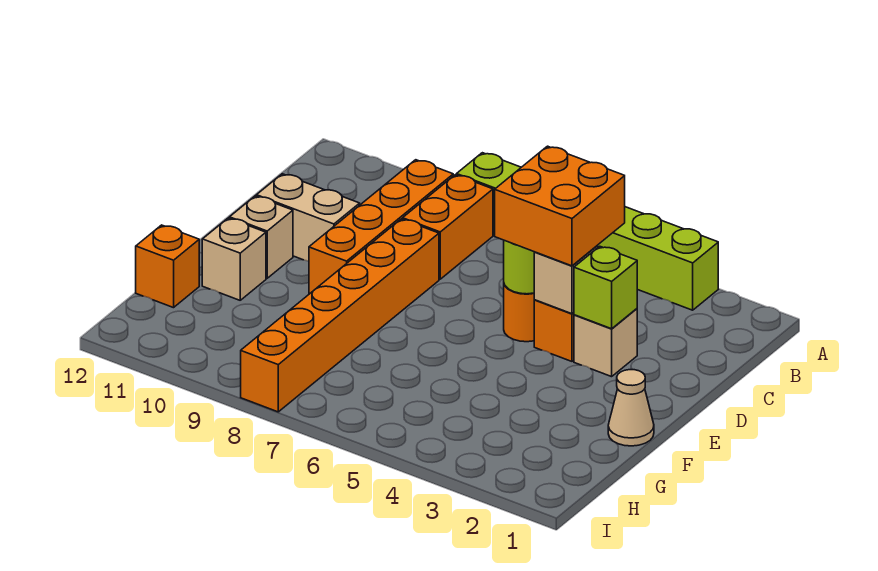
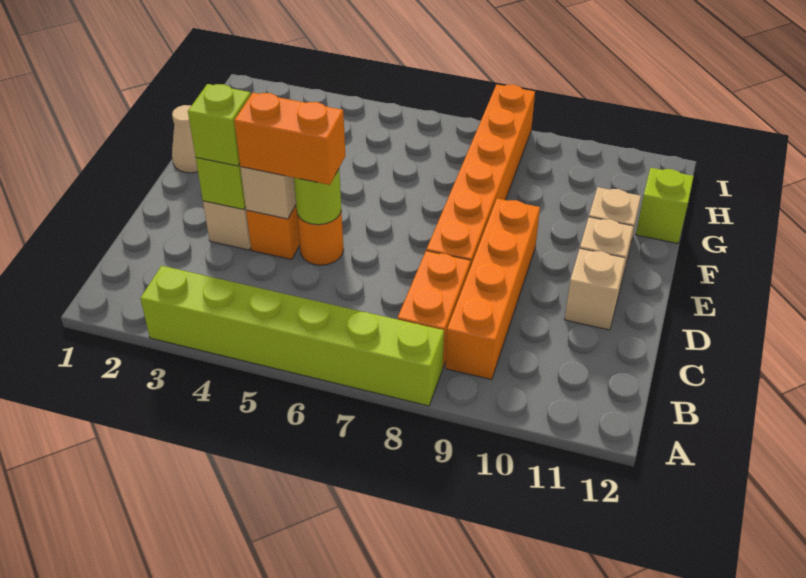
orange brick C4:D5 level 3 -> orange brick D4:D5 level 3
none -> lime brick D3 level 3
tan brick D10:D11 level 1 -> tan brick D11 level 1
orange brick G12 level 1 -> lime brick G12 level 1

